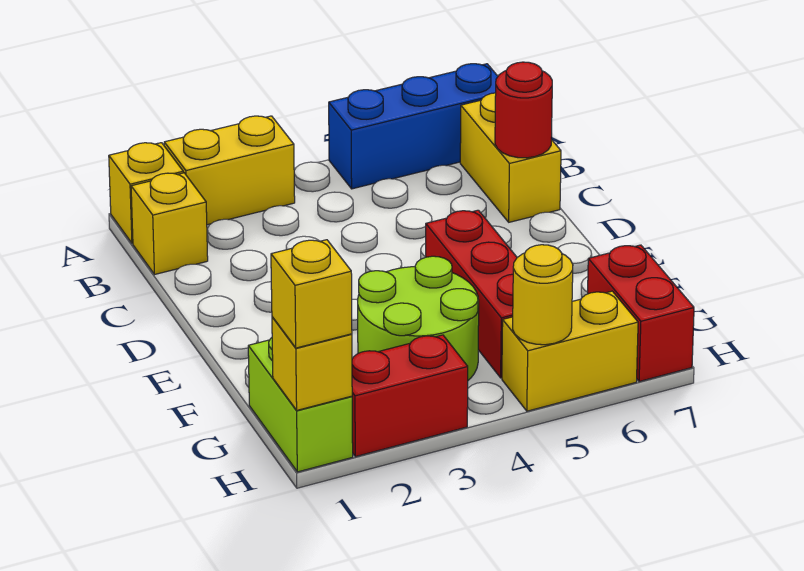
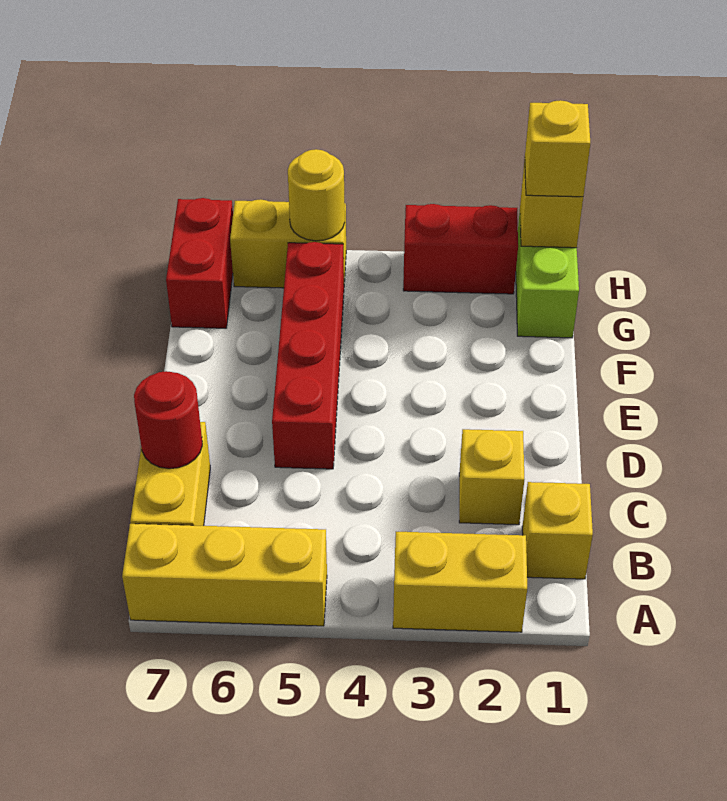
yellow brick A1 level 1 -> yellow brick C2 level 1
blue brick A5:A7 level 1 -> yellow brick A5:A7 level 1
red brick E5:G5 level 1 -> red brick D5:G5 level 1
lime round brick F3:G4 level 1 -> none

